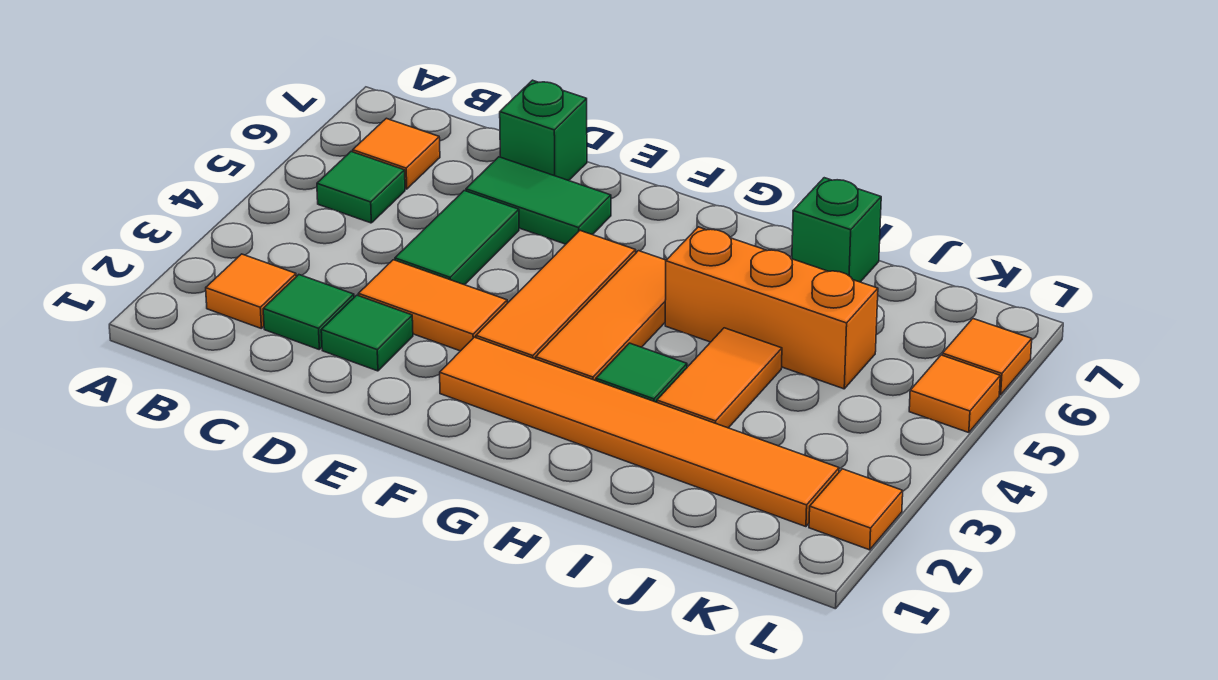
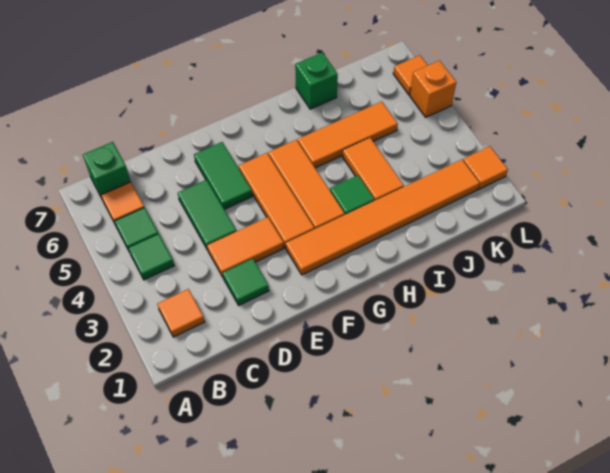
green tile C2 level 1 -> green tile B4 level 1
green tile D6:E6 level 1 -> green tile E5:E6 level 1
green brick D7 level 1 -> green brick B7 level 1
orange brick H5:J5 level 1 -> orange tile H5:J5 level 1
orange tile L5 level 1 -> orange brick L5 level 1

